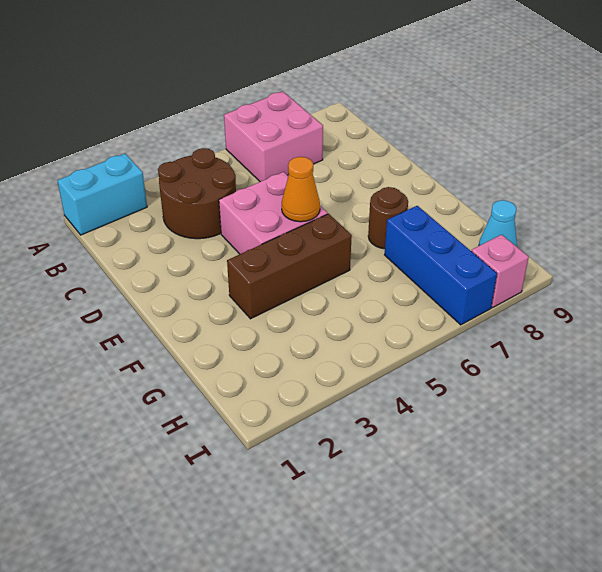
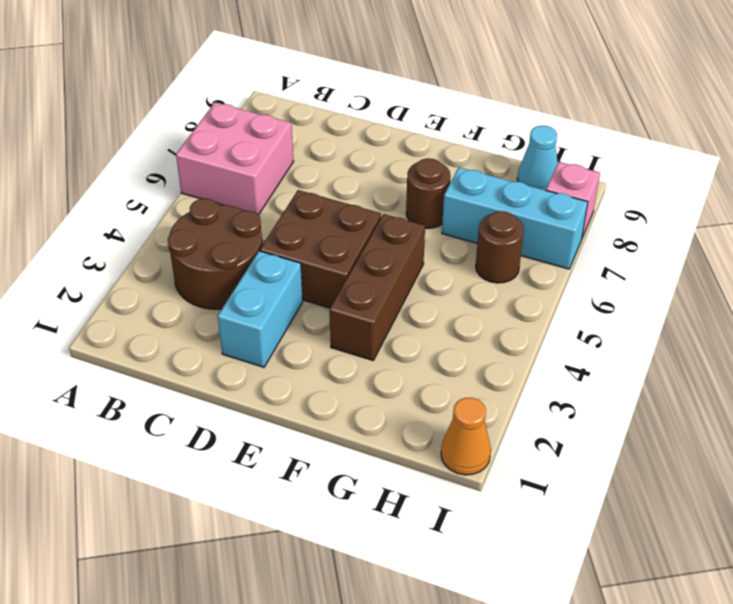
cyan brick A1:A2 level 1 -> cyan brick D2:D3 level 1
pink brick D4:E5 level 1 -> brown brick D4:E5 level 1
orange cone E5 level 2 -> orange cone I1 level 1
blue brick G7:I7 level 1 -> cyan brick G7:I7 level 1
none -> brown round brick H6 level 1

